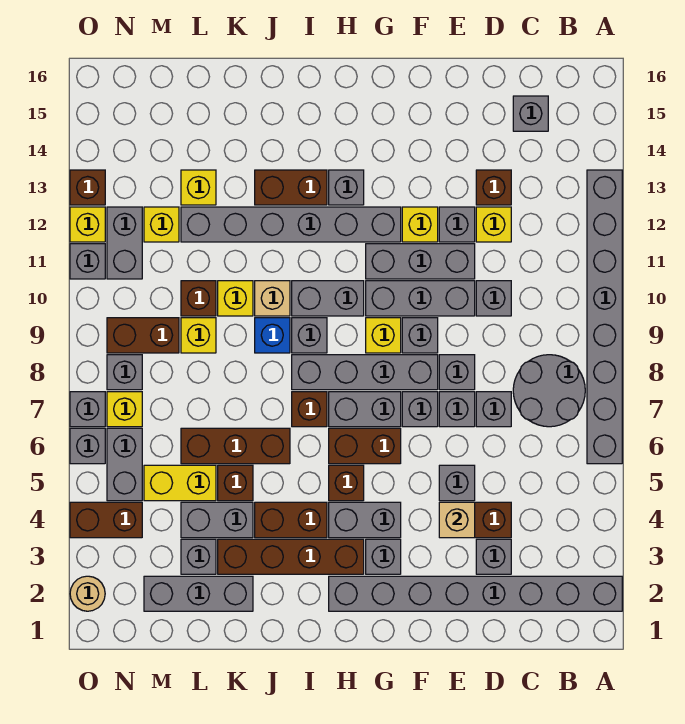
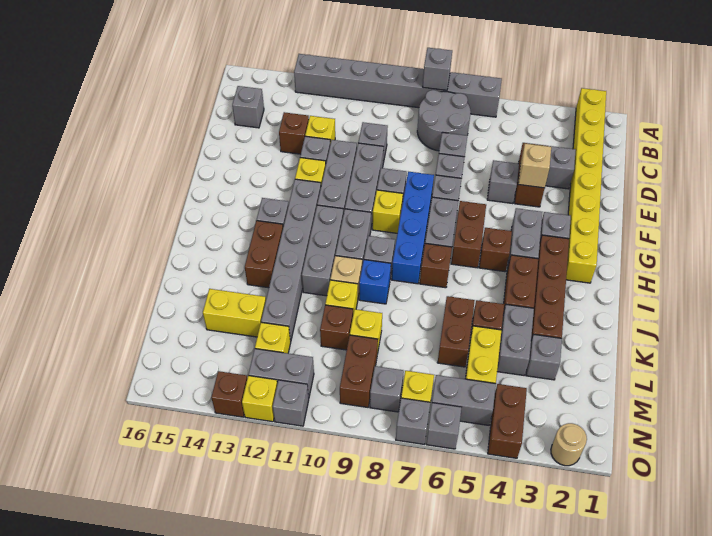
grey brick A2:H2 level 1 -> yellow brick A2:H2 level 1
grey brick E8 level 1 -> grey brick A8 level 2
grey brick F8:I8 level 1 -> blue brick F8:I8 level 1
brown brick J6:L6 level 1 -> brown brick K6:L6 level 1
grey brick K2:M2 level 1 -> grey brick H11:J11 level 1
yellow brick L13 level 1 -> yellow brick L13:L14 level 1

